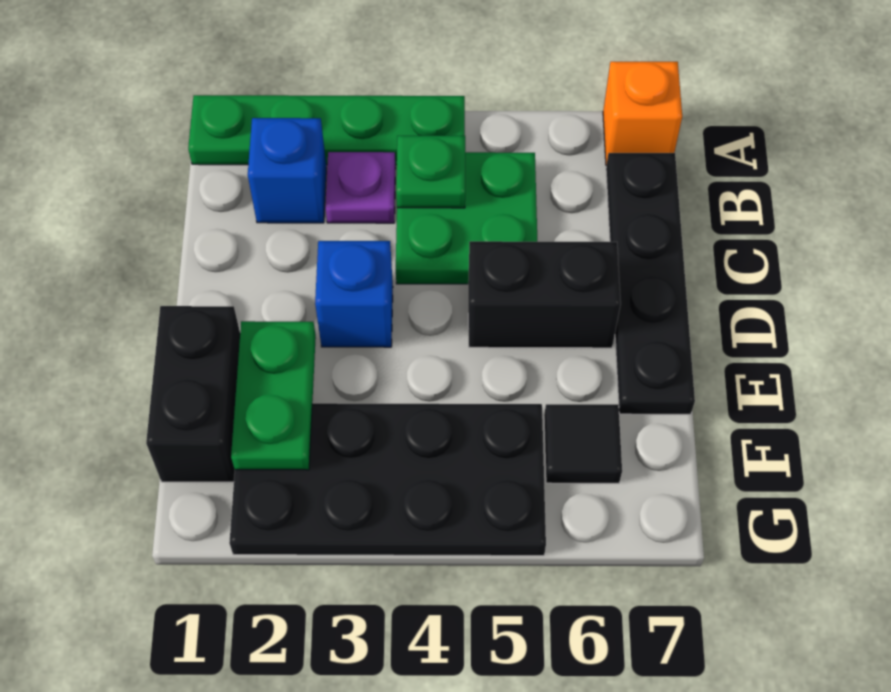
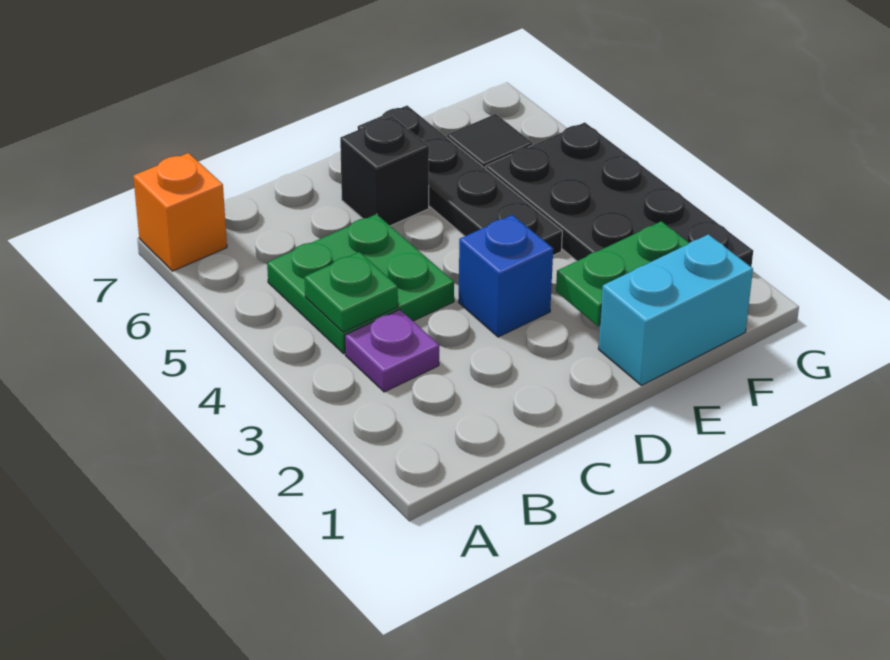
green plate A1:A4 level 1 -> none
blue brick B2 level 1 -> none
black plate B7:E7 level 1 -> black plate E4:E7 level 1
black brick D5:D6 level 1 -> black brick D6 level 1
black brick E1:F1 level 1 -> cyan brick E1:F1 level 1

